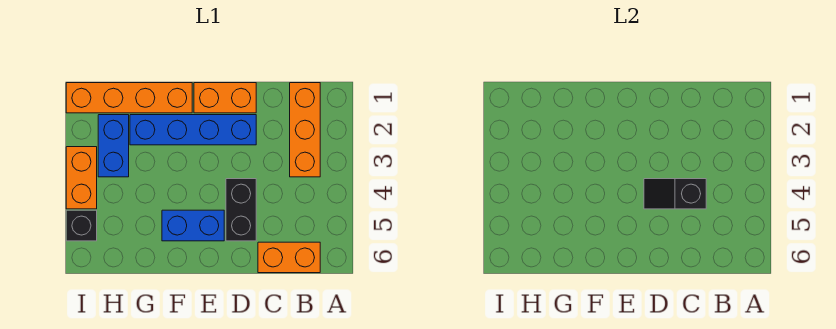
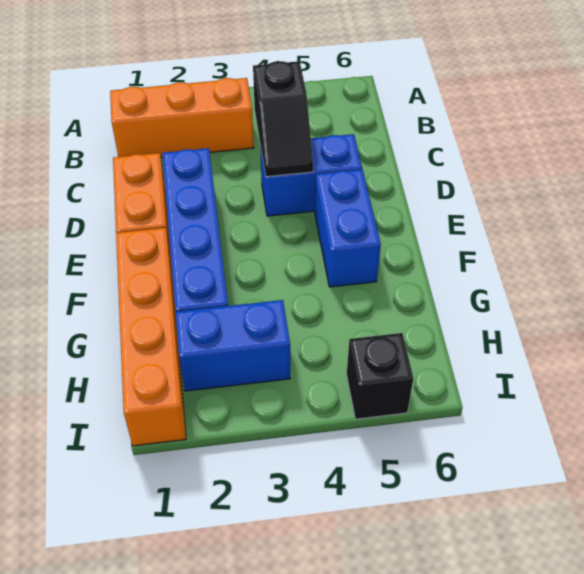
orange brick B6:C6 level 1 -> none
black brick D4:D5 level 1 -> blue brick D4:D5 level 1
orange brick I3:I4 level 1 -> none

